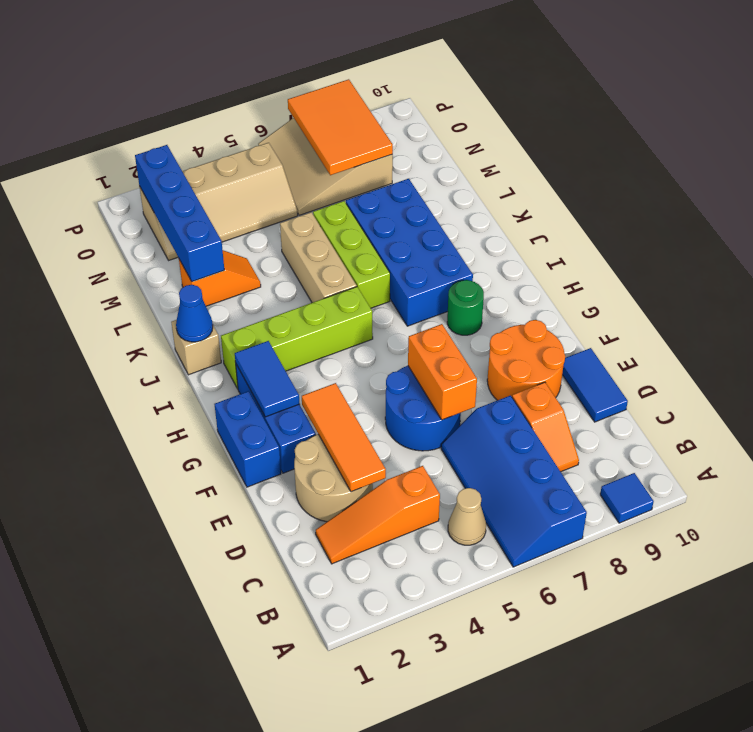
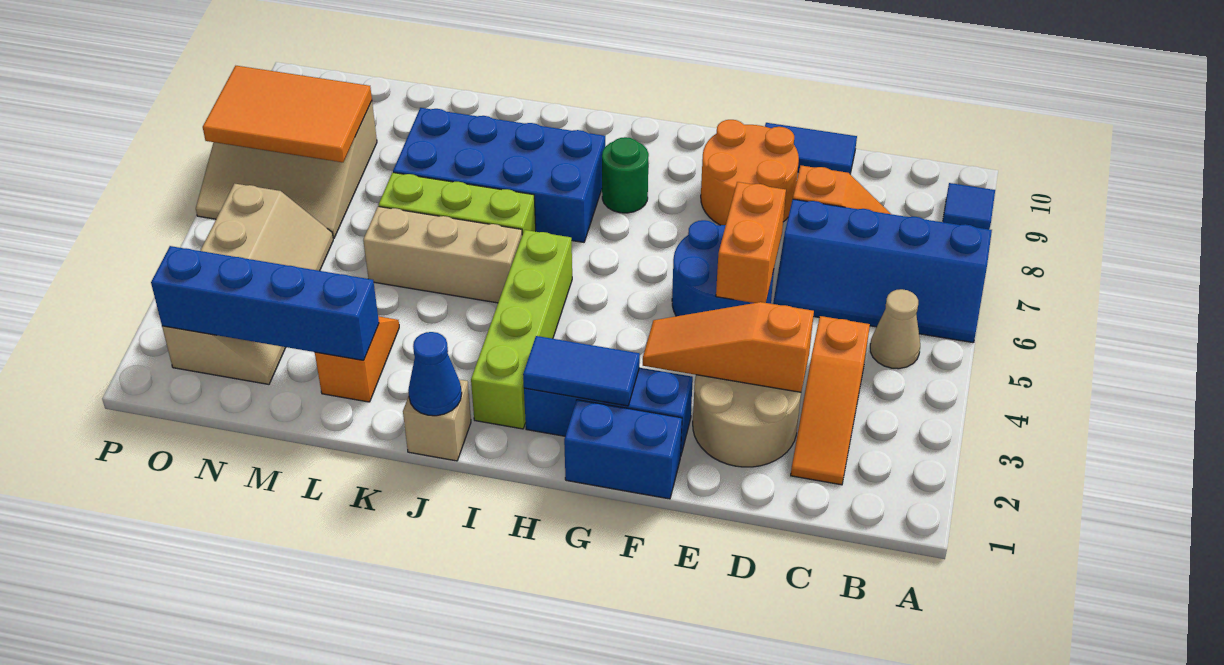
orange tile D3:F3 level 2 -> orange slope D3:F3 level 2 top D
orange brick E6:F6 level 2 -> orange brick E5:E6 level 2

